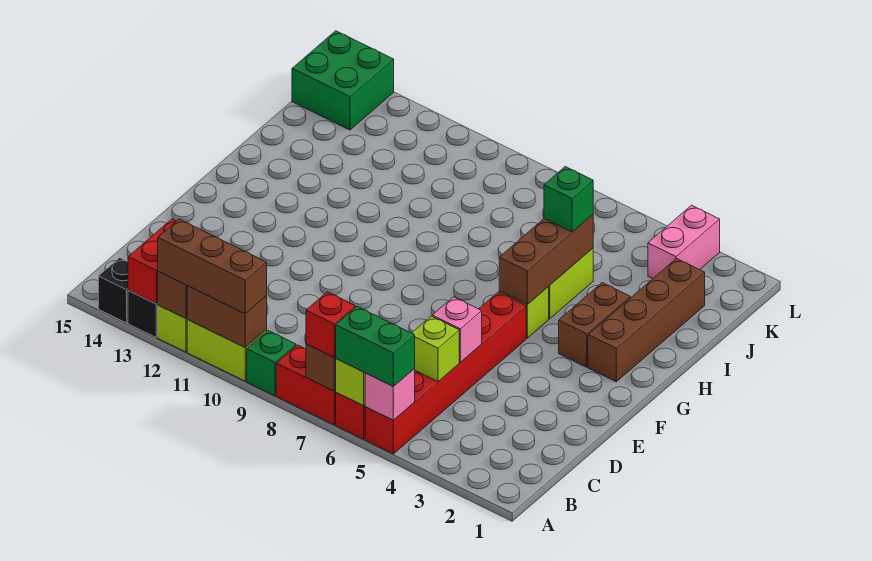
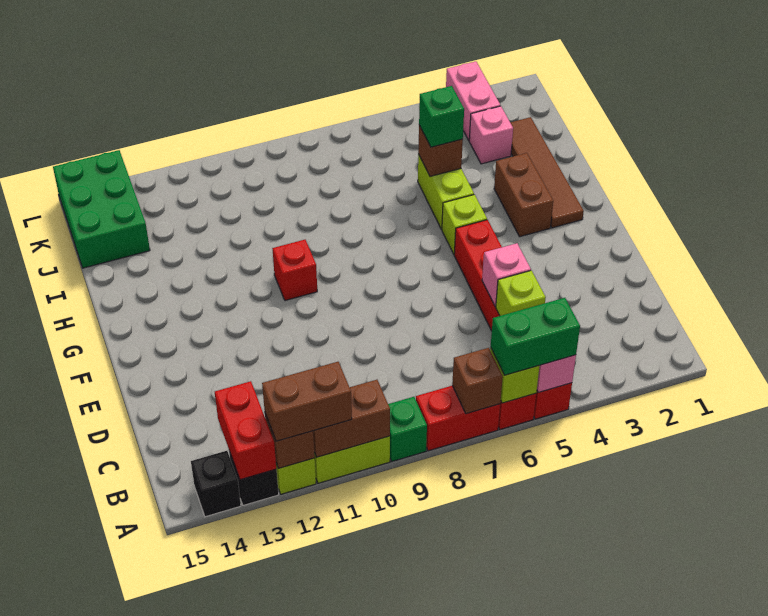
red brick A7 level 3 -> red brick G10 level 1
brown brick A10:A12 level 3 -> brown brick A11:A12 level 3
brown brick G2:J2 level 1 -> brown tile G2:J2 level 1
brown brick G5:I5 level 2 -> brown brick I5 level 2
none -> pink brick J3 level 1
green brick K14:L15 level 1 -> green brick J14:L15 level 1

